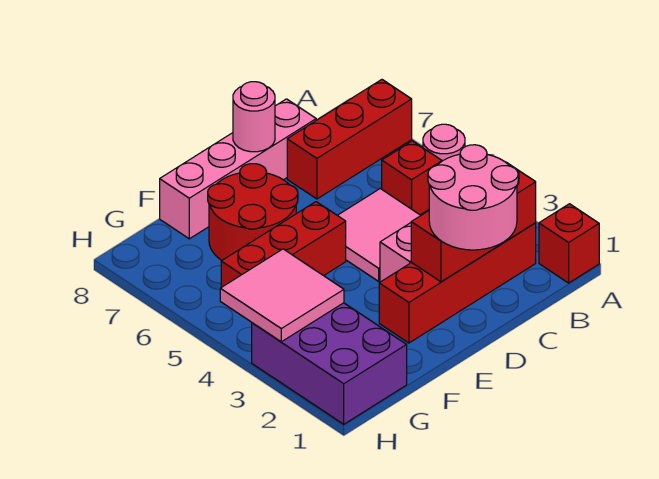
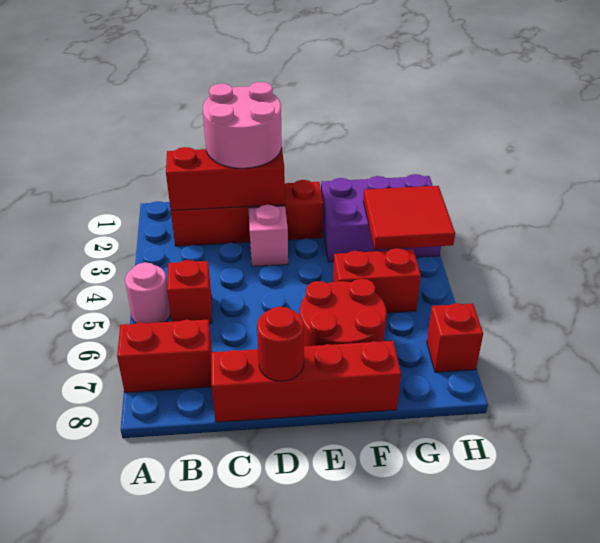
red brick A1 level 1 -> red brick H7 level 1
red brick A7:C7 level 1 -> red brick A7:B7 level 1
pink tile C4:D5 level 1 -> none
pink brick C8:F8 level 1 -> red brick C8:F8 level 1
pink round brick D8 level 2 -> red round brick D8 level 2
red brick E5:G5 level 1 -> red brick F5:G5 level 1
purple brick G1:H3 level 1 -> purple brick F2:H3 level 1
pink tile G3:H4 level 2 -> red tile G3:H4 level 2

